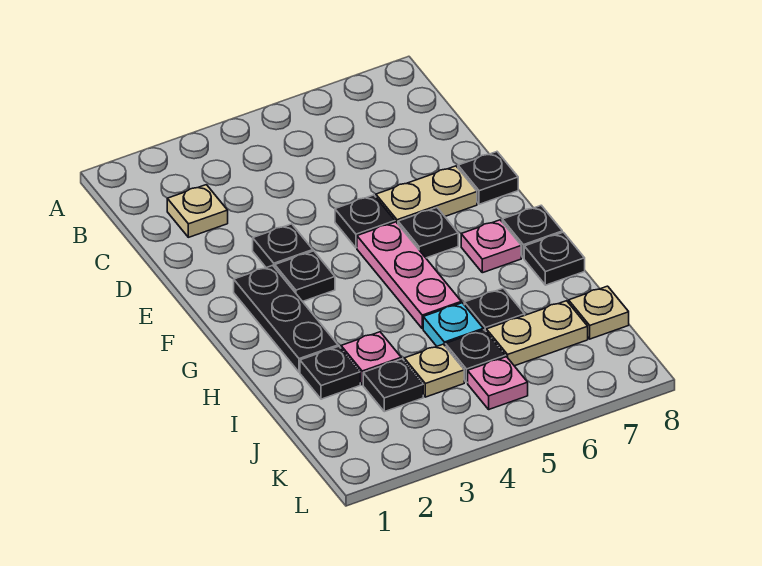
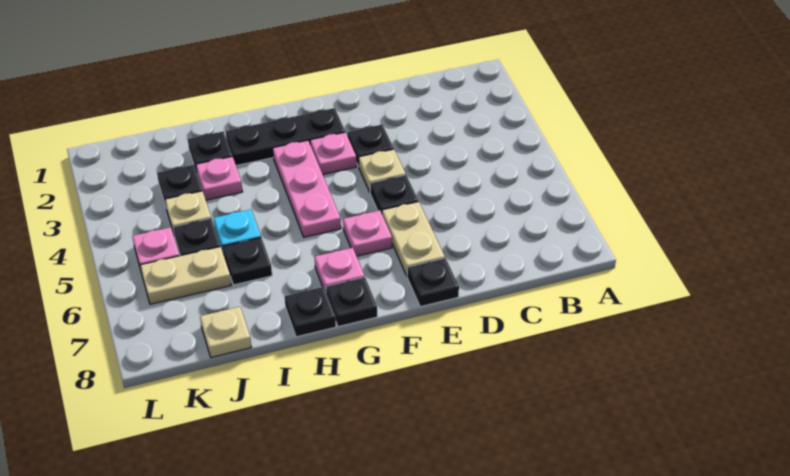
tan plate C2 level 1 -> tan plate E4 level 1
black plate F3 level 1 -> pink plate F3 level 1
pink plate F5:H5 level 1 -> pink plate G3:G5 level 1
black plate F6 level 1 -> pink plate F6 level 1
tan plate J6:J7 level 1 -> tan plate J6:K6 level 1

